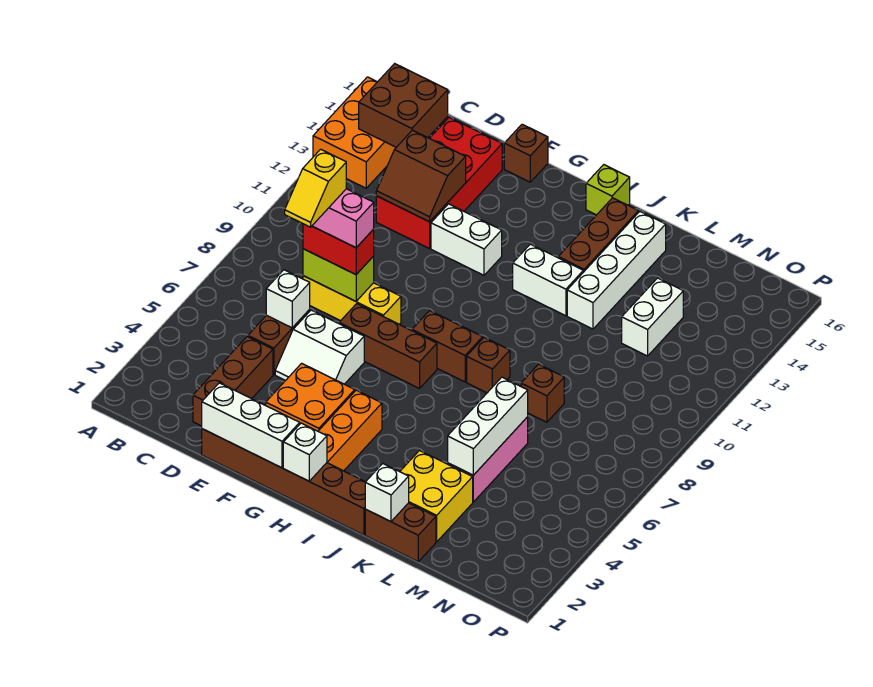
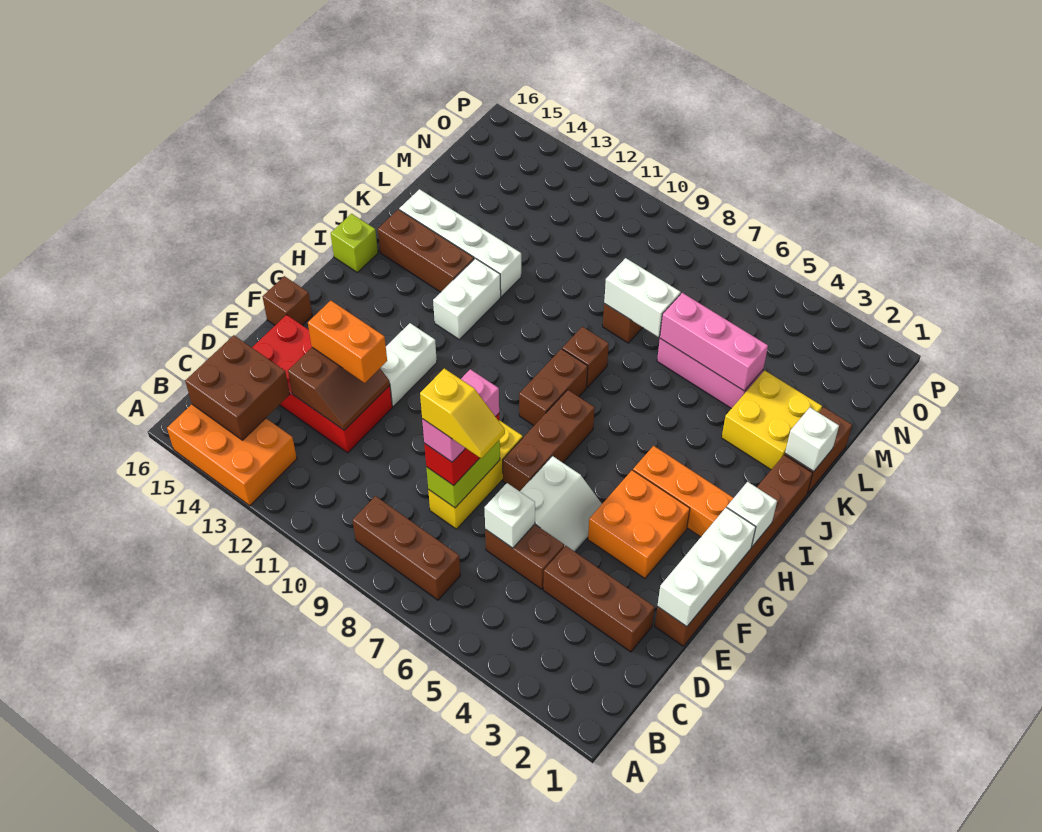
none -> brown brick B7:B9 level 1
none -> orange brick E12:E13 level 3
white brick L4:L6 level 2 -> pink brick L4:L6 level 2
white brick M12:M13 level 1 -> white brick L7:L8 level 2

